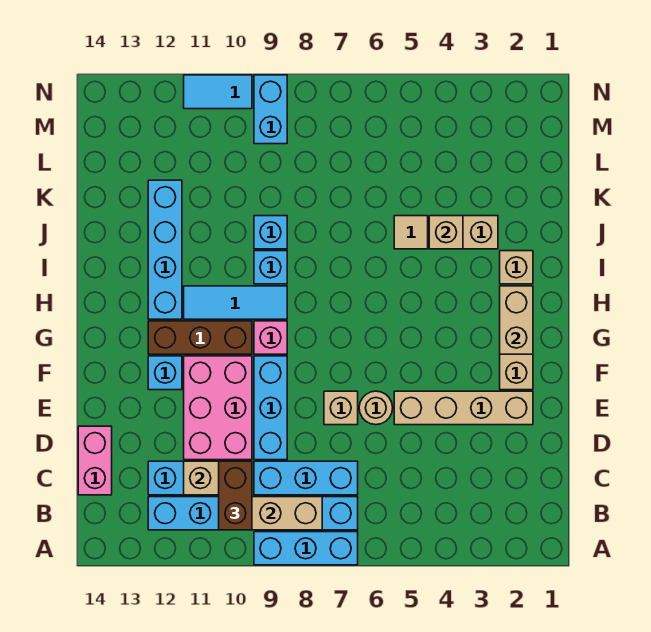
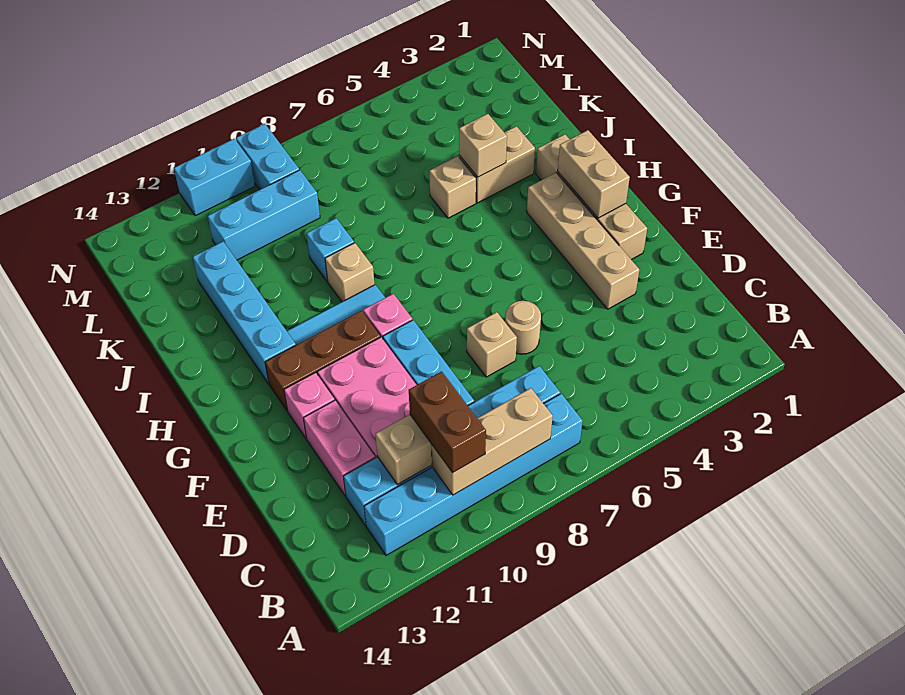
cyan brick A7:A9 level 1 -> cyan brick L9:L11 level 1
pink brick C14:D14 level 1 -> pink brick D12:E12 level 1
tan brick E2:E5 level 1 -> tan brick E3:H3 level 1
cyan brick F12 level 1 -> pink brick F12 level 1
cyan brick I9 level 1 -> tan brick I9 level 1
tan tile J5 level 1 -> tan brick J5 level 1
cyan tile N10:N11 level 1 -> cyan brick N10:N11 level 1

